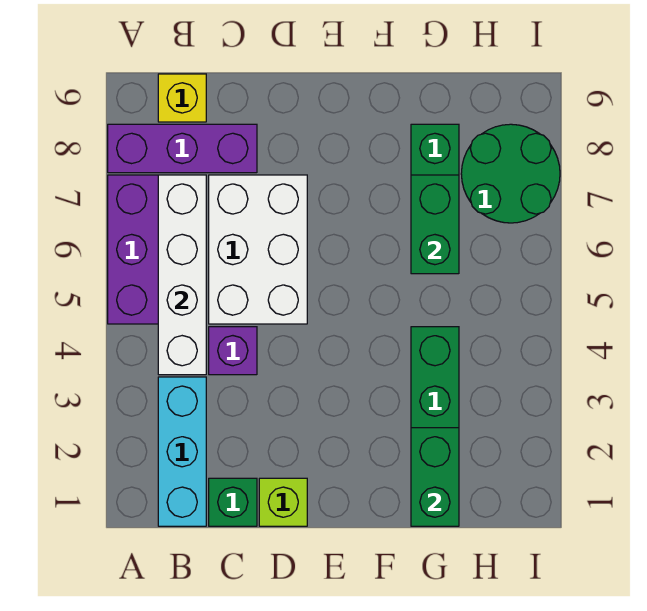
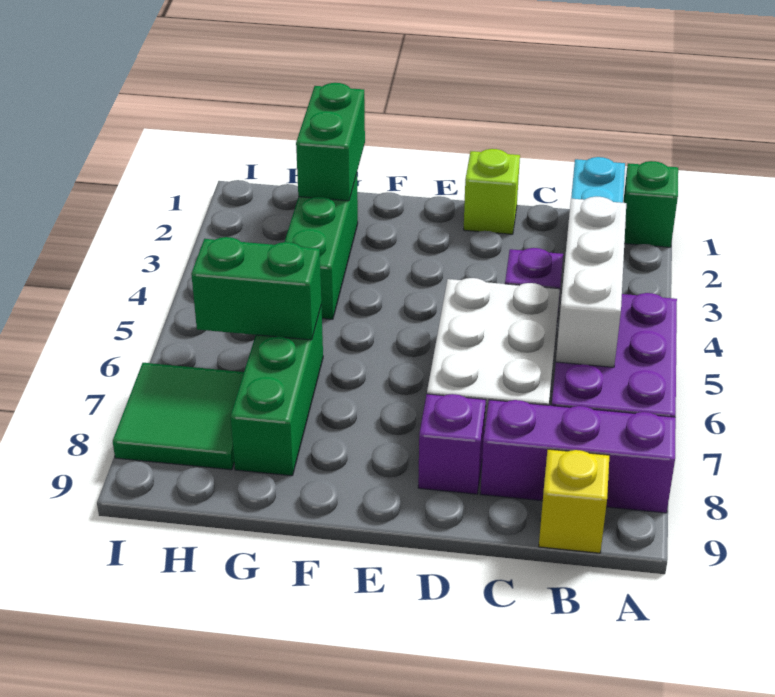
white brick B4:B7 level 2 -> white brick B4:B6 level 2
green brick C1 level 1 -> green brick A1 level 1
none -> purple brick D8 level 1
green brick G6:G7 level 2 -> green brick G6:H6 level 2
green round brick H7:I8 level 1 -> green tile H7:I8 level 1

